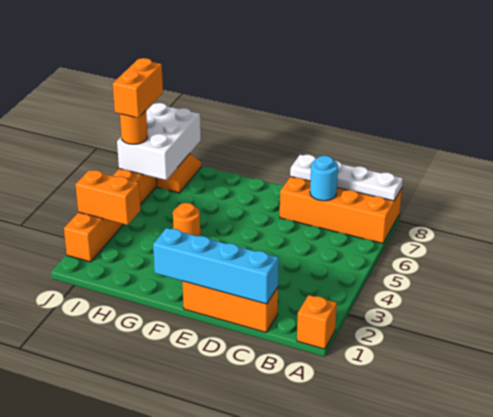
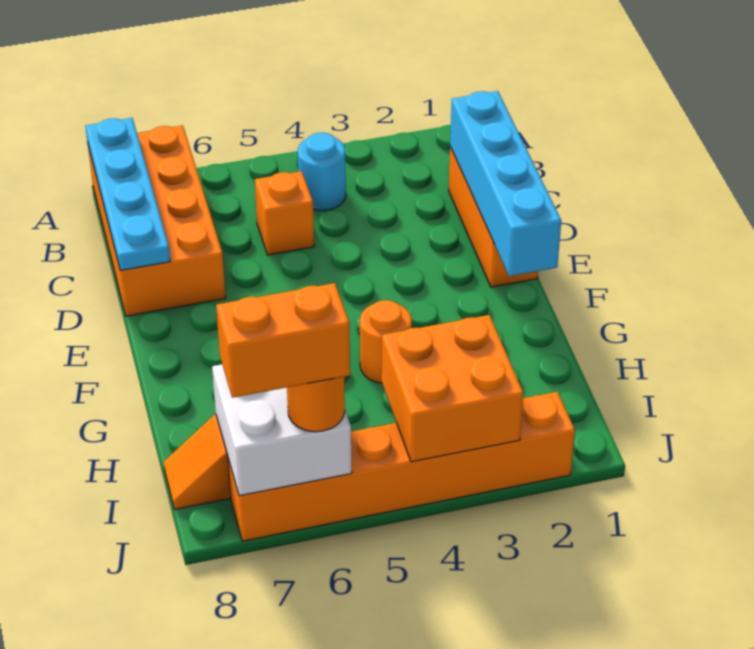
orange brick A1 level 1 -> orange brick C5 level 1
white plate A8:D8 level 2 -> cyan plate A8:D8 level 2
cyan round brick C7 level 2 -> cyan round brick B4 level 1
orange brick I3:J3 level 2 -> orange brick I3:J4 level 2
white brick I6:J8 level 2 -> white brick I6:J7 level 2

